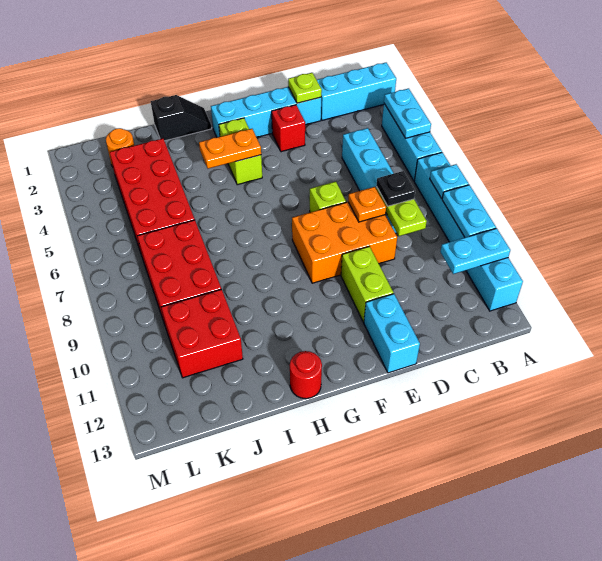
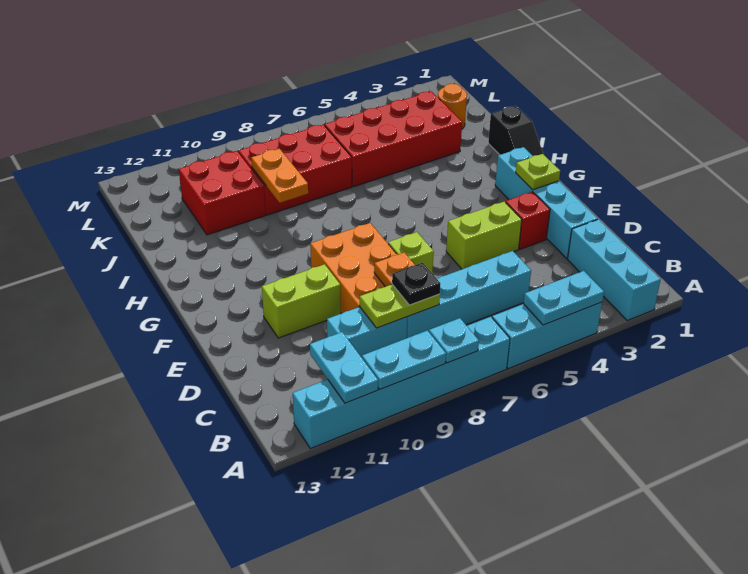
lime plate D2 level 2 -> lime plate F2 level 2
cyan brick E12:E13 level 1 -> cyan brick C9:C10 level 1
lime brick G3:G4 level 1 -> lime brick E4:E5 level 1
orange plate G4:H4 level 2 -> orange plate I9:J9 level 2
red round brick H13 level 1 -> none

